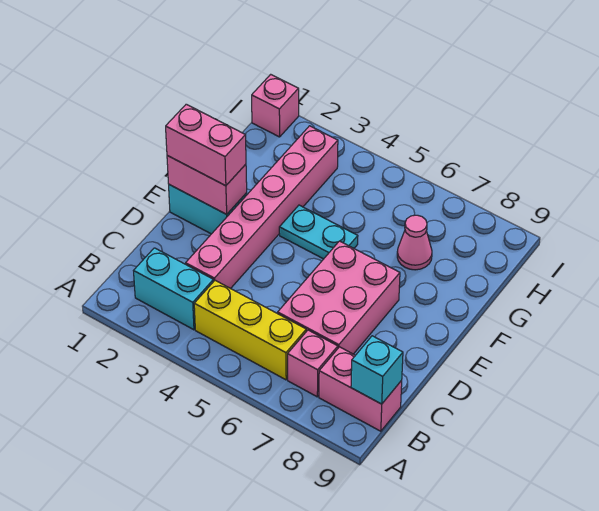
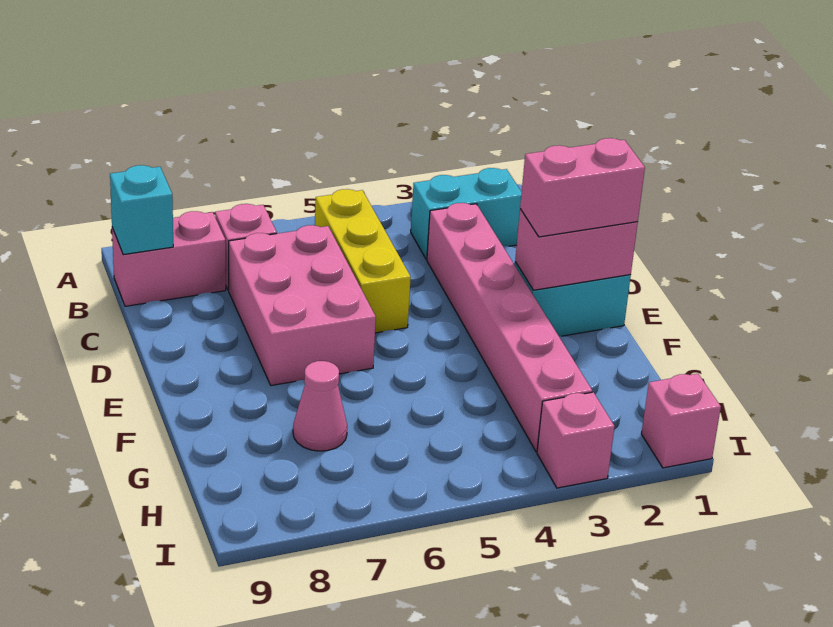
yellow brick B4:B6 level 1 -> yellow brick B5:D5 level 1
cyan plate F4:F5 level 1 -> none
none -> pink brick I3 level 1

